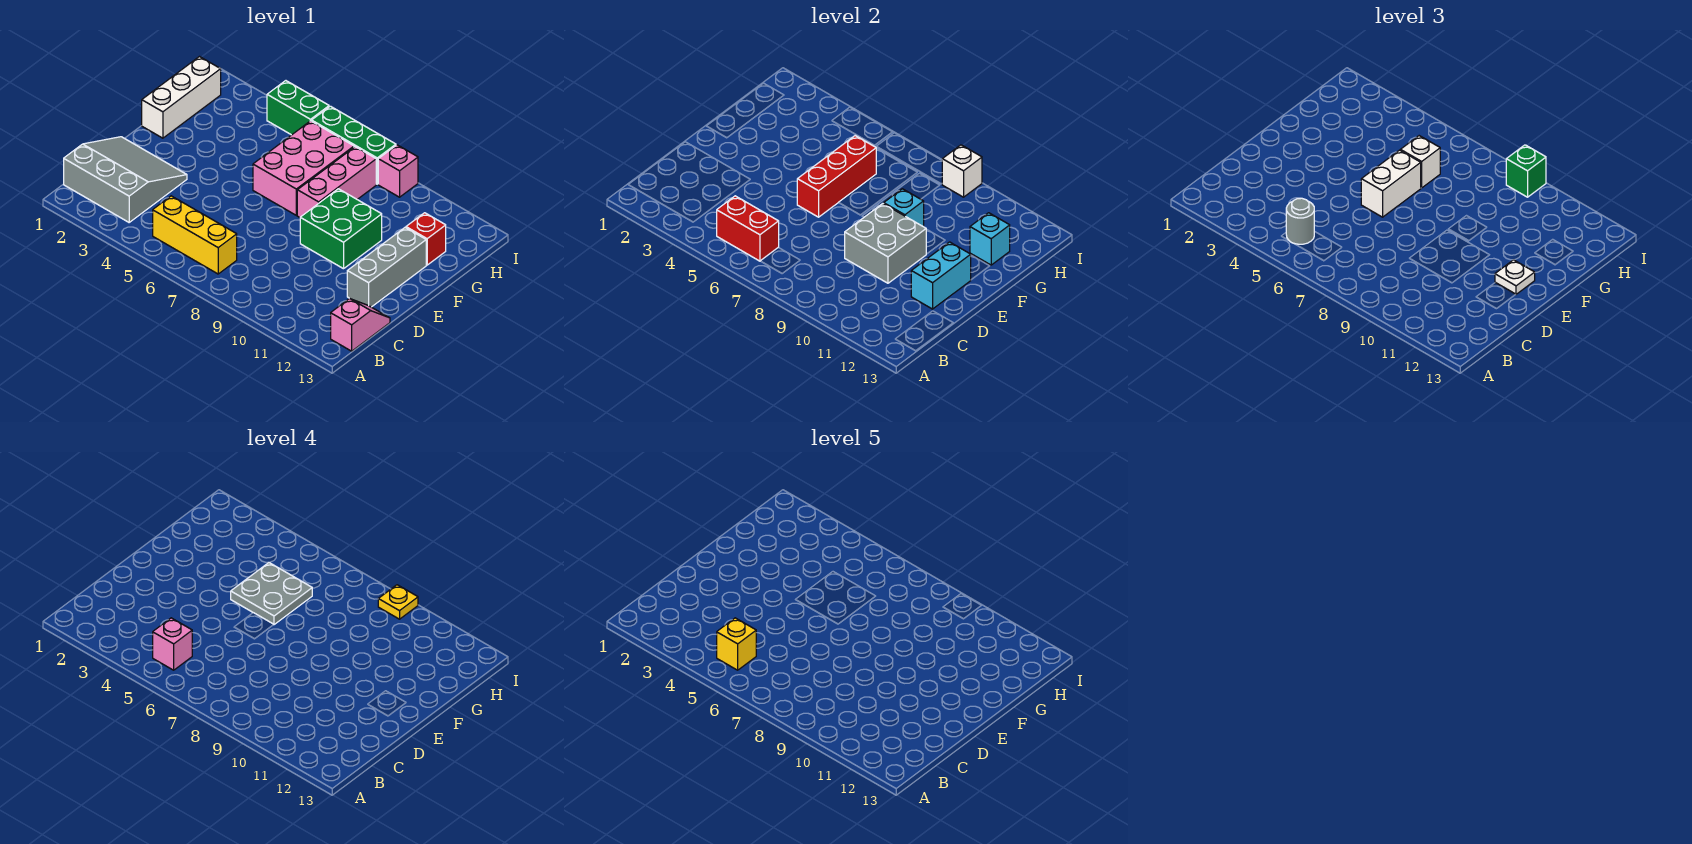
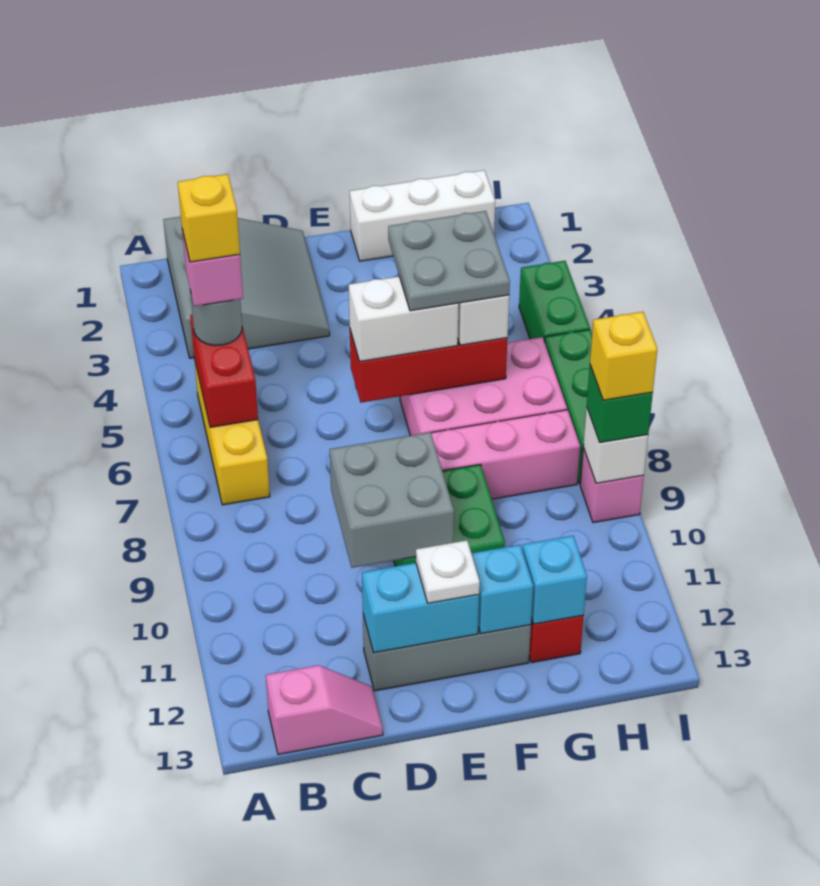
cyan brick F9 level 2 -> cyan brick F12 level 2
yellow plate I9 level 4 -> yellow brick I9 level 4

